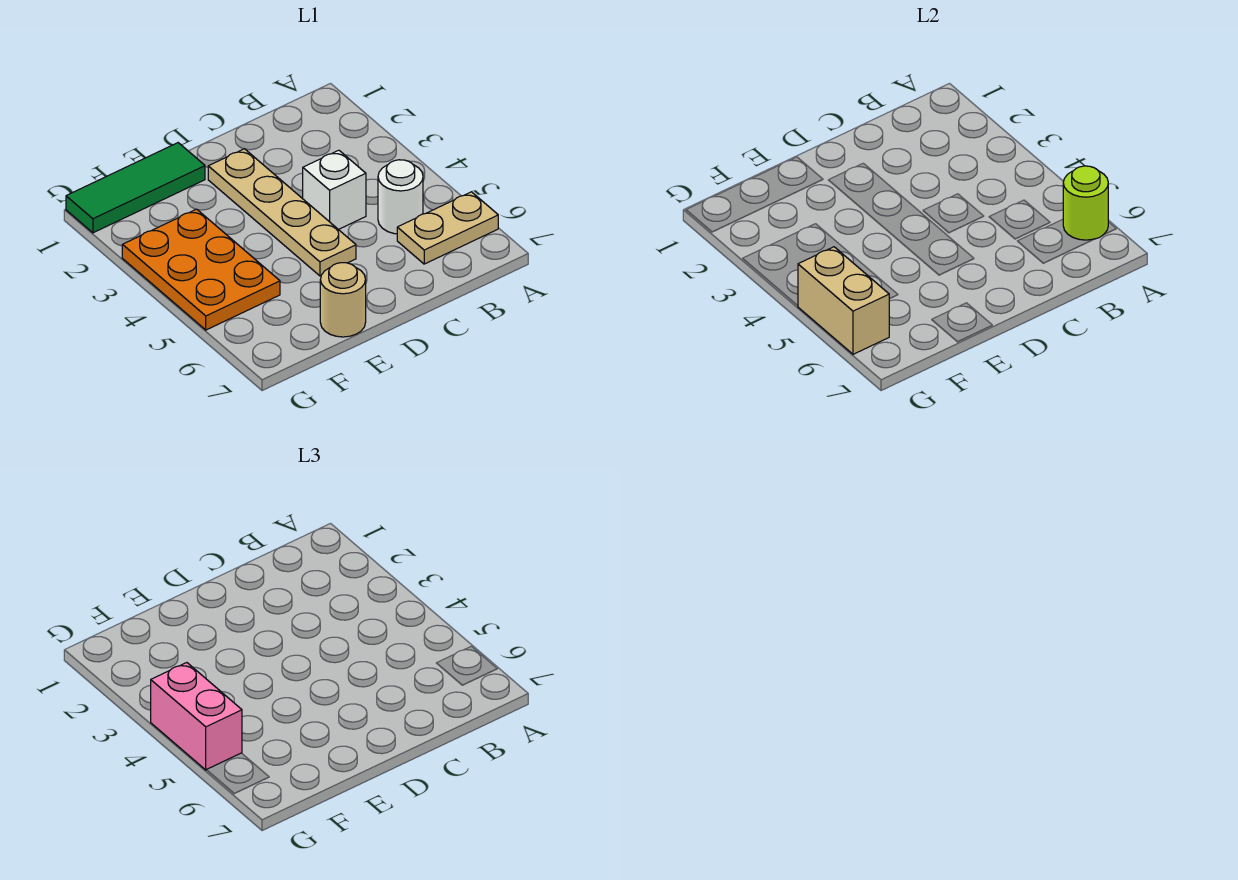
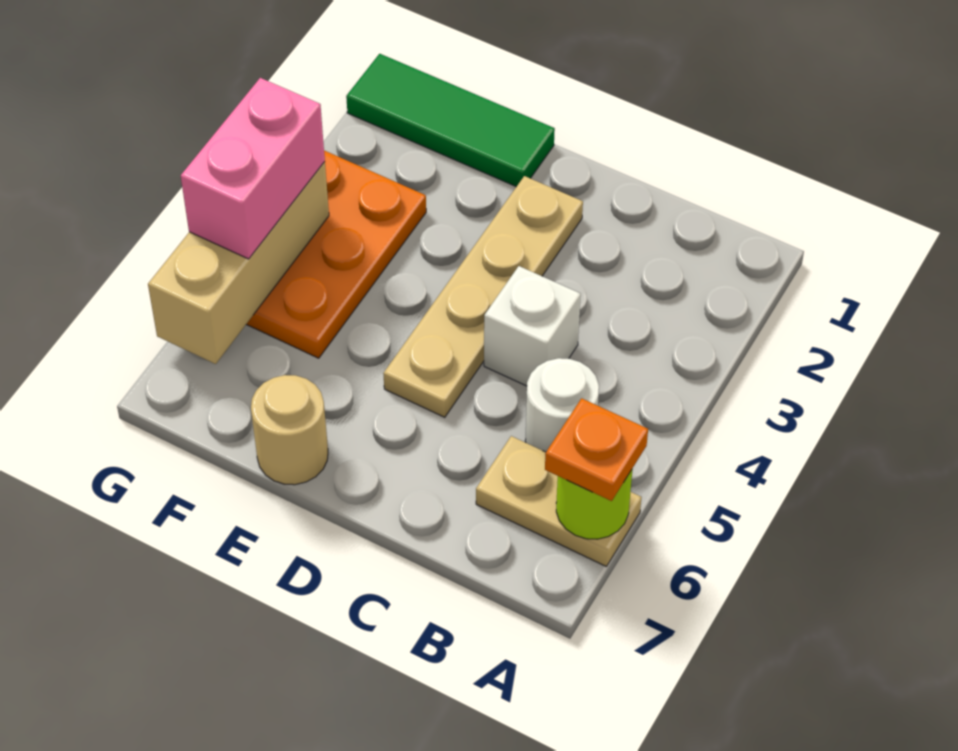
none -> orange plate A6 level 3
tan brick G5:G6 level 2 -> tan brick G4:G6 level 2

